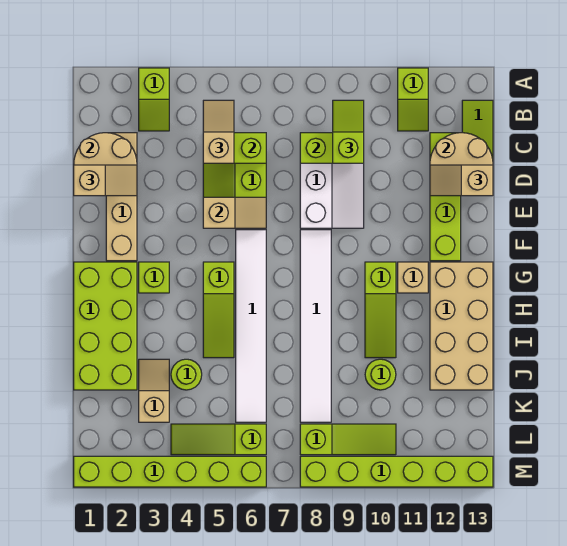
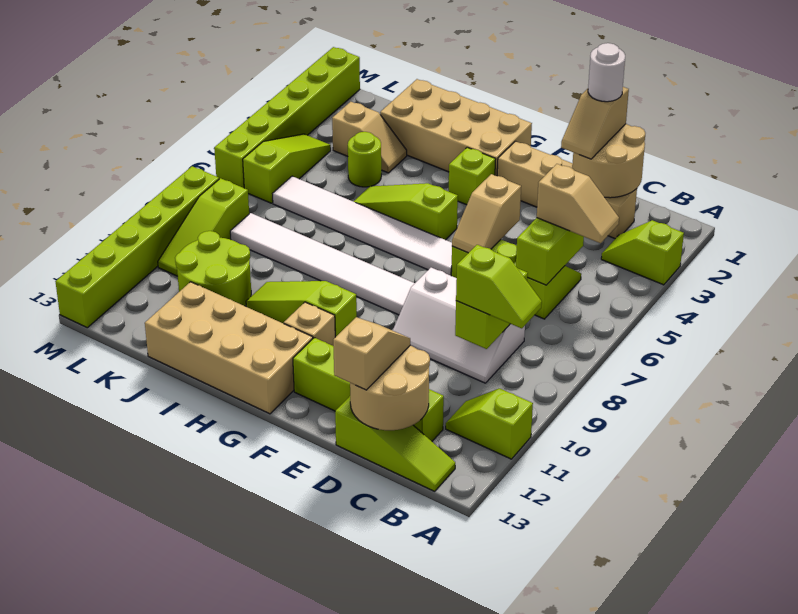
none -> white round brick D1 level 4
lime brick G1:J2 level 1 -> tan brick G1:J2 level 1
lime round brick J10 level 1 -> lime round brick J10:K11 level 1

